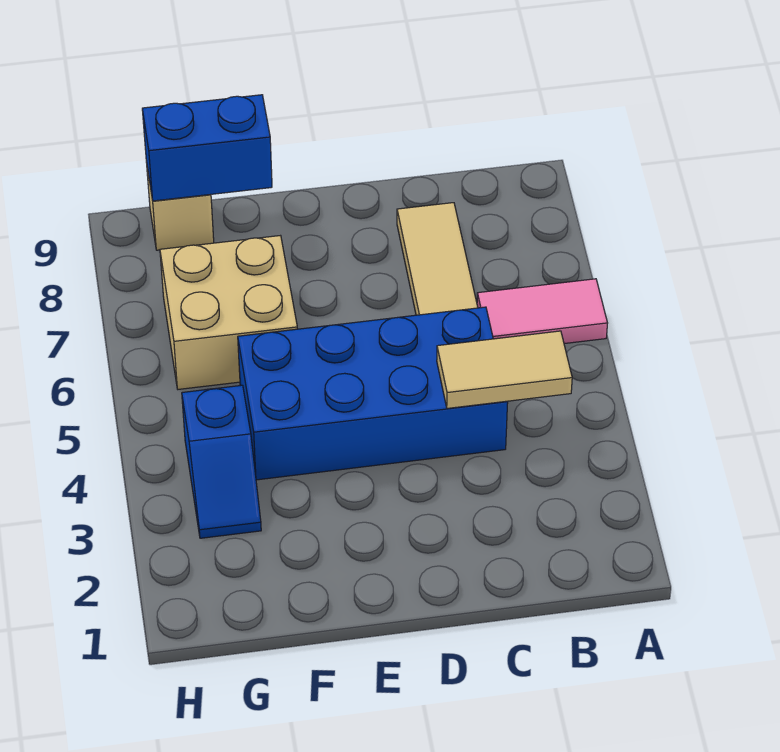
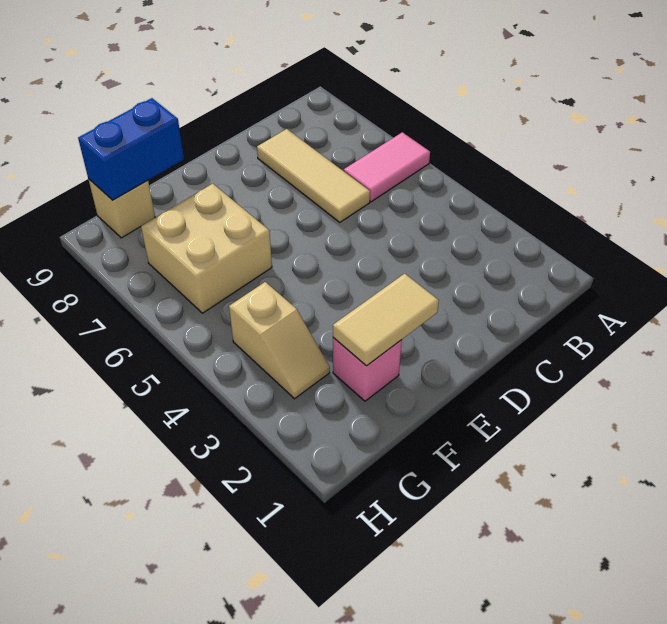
tan tile B4:C4 level 2 -> tan tile E2:F2 level 2
blue brick C4:F5 level 1 -> none
none -> pink brick F2 level 1
blue slope G3:G4 level 1 top 4 -> tan slope G3:G4 level 1 top 4

